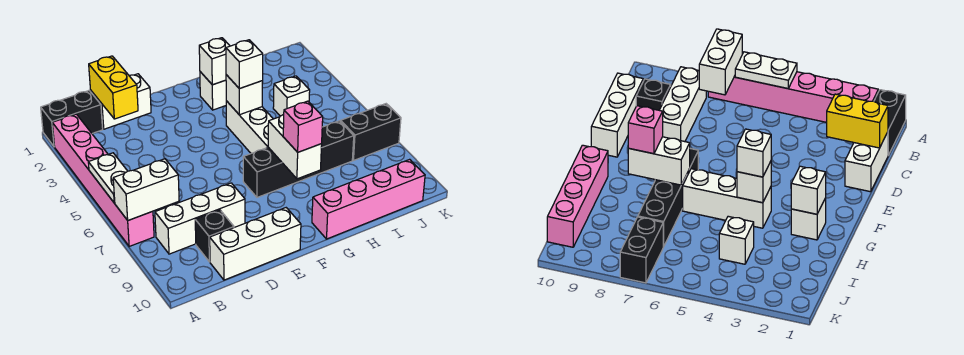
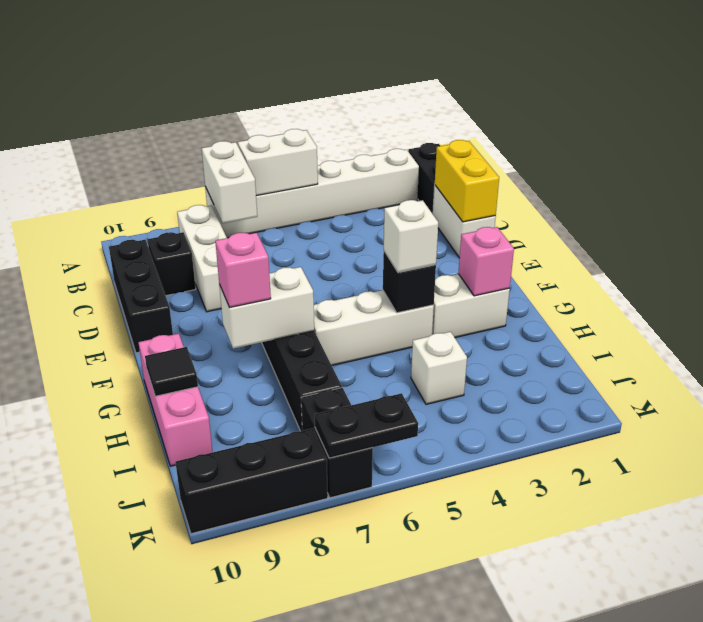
pink brick A2:A7 level 1 -> white brick A2:A7 level 1
white plate A5:A6 level 2 -> white brick A5:A6 level 2
yellow brick C1:C2 level 2 -> yellow brick C1:D1 level 2
white brick C10:E10 level 1 -> black brick C10:E10 level 1
white brick G2 level 1 -> white brick G2:G3 level 1
white brick G2 level 2 -> pink brick G2 level 2
white brick G4 level 2 -> black brick G4 level 2
pink brick G10:J10 level 1 -> pink brick G10:I10 level 1
none -> black tile H10 level 2
none -> black plate K6:K7 level 2
none -> black brick K8:K10 level 1

